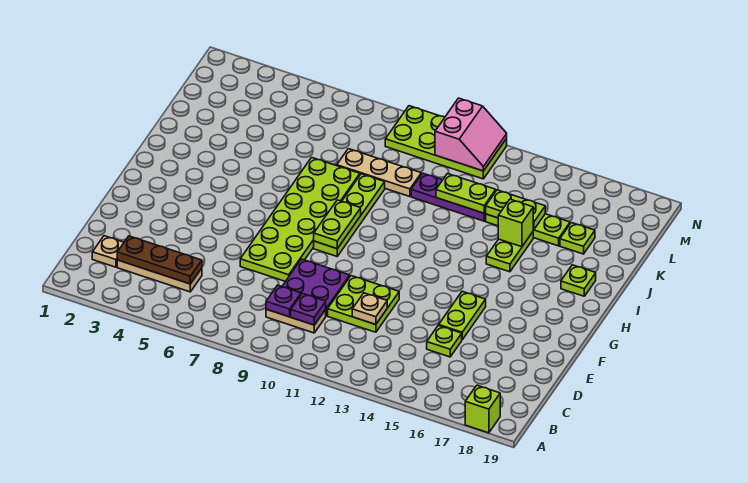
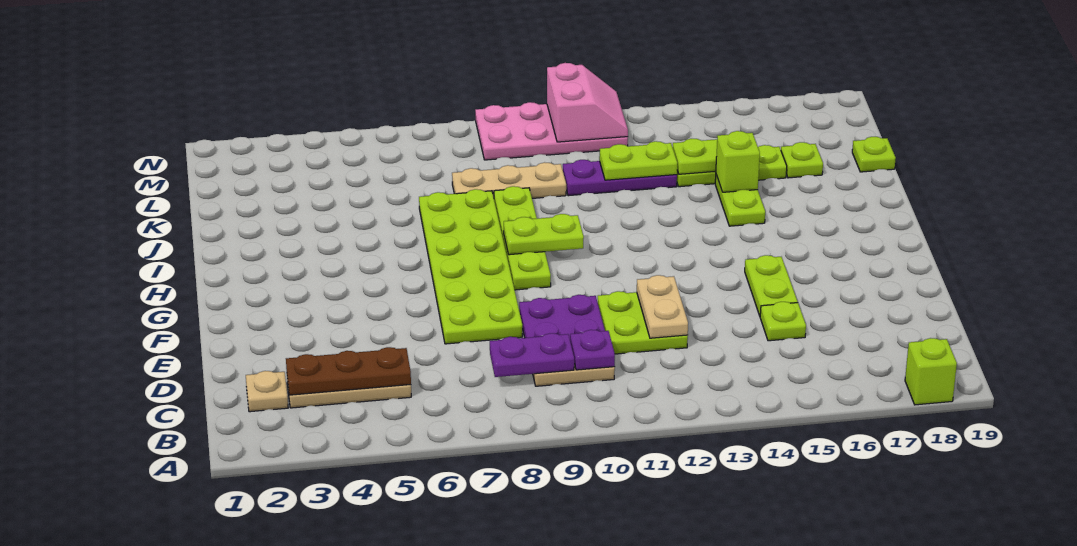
purple plate C9 level 2 -> purple plate C8:C9 level 2
tan plate D12 level 2 -> tan plate D12:E12 level 2
lime plate G9:H9 level 2 -> lime plate H9:H10 level 2
lime plate I18 level 1 -> lime plate K19 level 1
lime plate M9:N12 level 1 -> pink plate M9:N12 level 1

